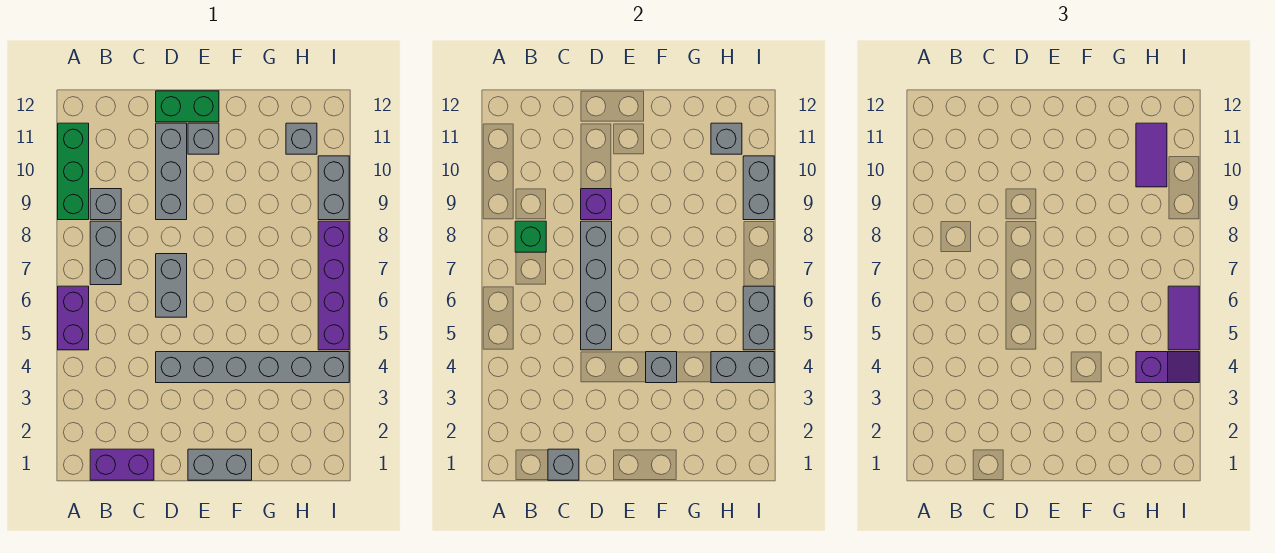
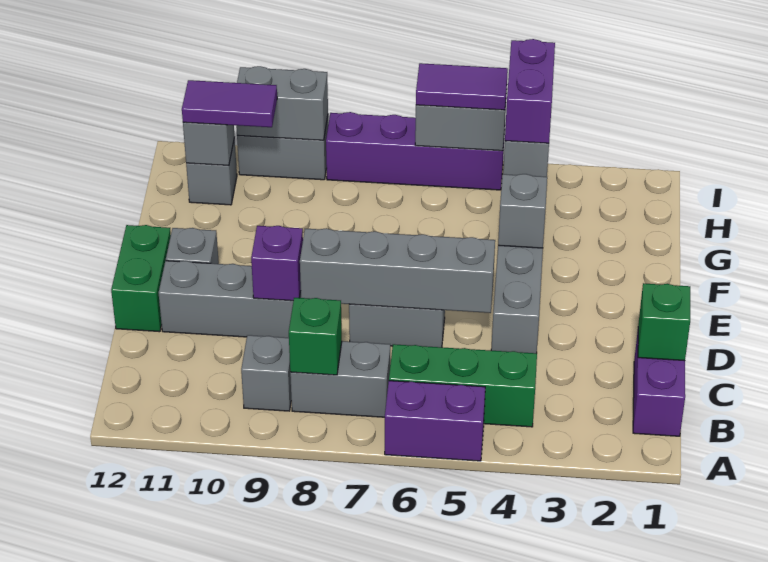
green brick A9:A11 level 1 -> green brick B4:B6 level 1
grey brick C1 level 2 -> green brick C1 level 2
grey brick E1:F1 level 1 -> none
purple slope H4:I4 level 3 top H -> purple brick H4:I4 level 3

